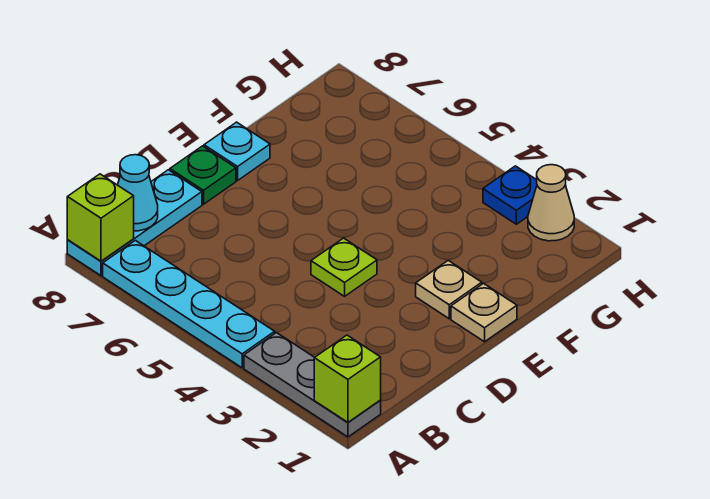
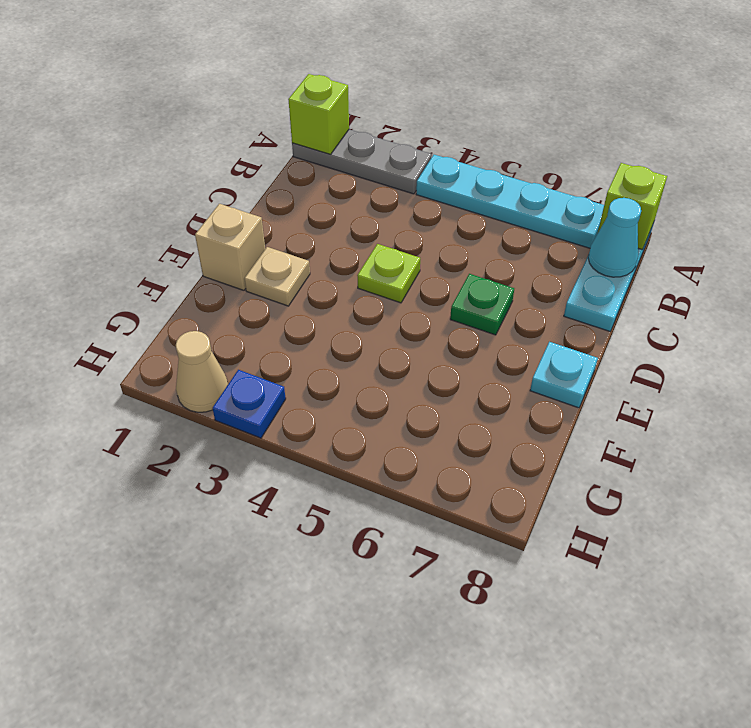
green plate D8 level 1 -> green plate D6 level 1
tan plate E1 level 1 -> tan brick E1 level 1

